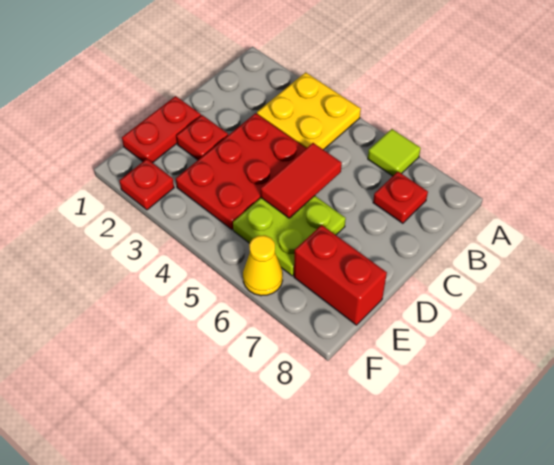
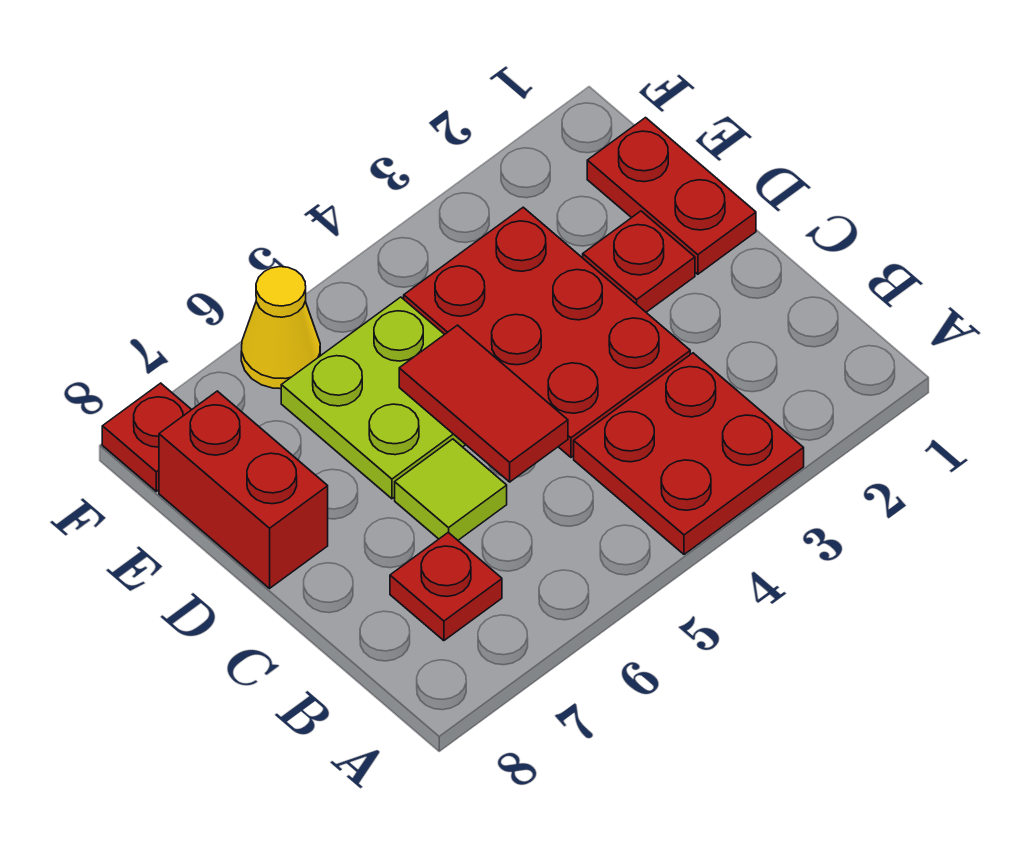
yellow plate A3:B4 level 1 -> red plate A3:B4 level 1
lime tile A6 level 1 -> lime tile C6 level 1
red brick E7:E8 level 1 -> red brick D8:E8 level 1
red plate F2 level 1 -> red plate F8 level 1

